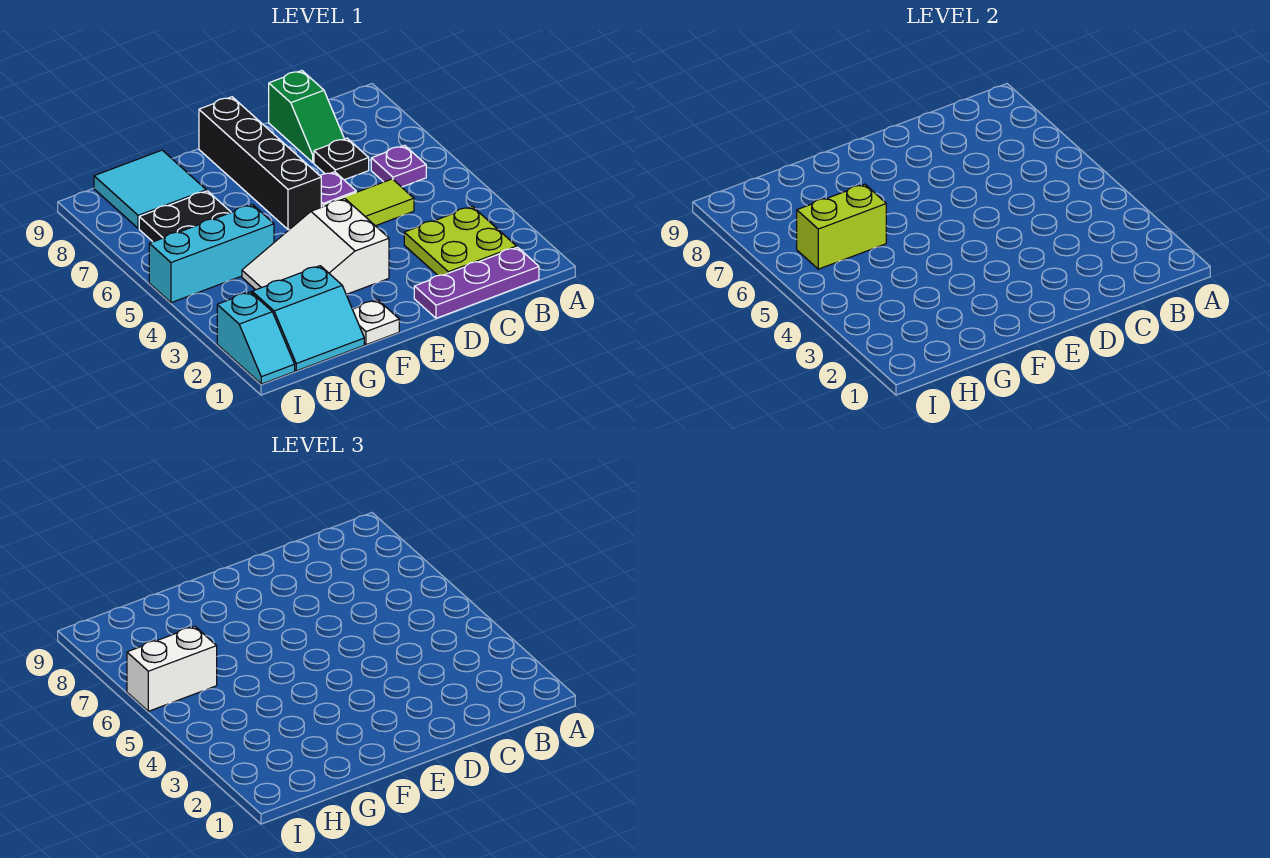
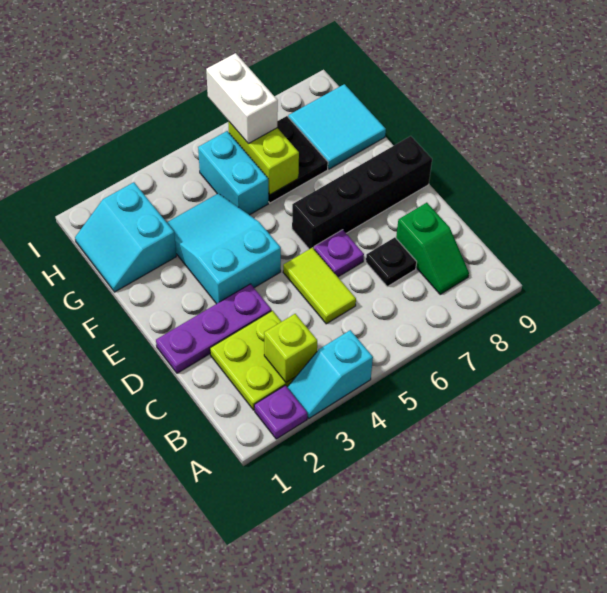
purple plate B1:D1 level 1 -> purple plate D1:D3 level 1
none -> lime brick B3 level 2
purple plate B6 level 1 -> purple plate A2 level 1
green slope C8:C9 level 1 top 9 -> green slope B8:C8 level 1 top C
white slope E3:G4 level 1 top E -> cyan slope E3:G4 level 1 top E
white plate F1 level 1 -> none
cyan brick G5:I5 level 1 -> cyan brick G5:H5 level 1
cyan slope I1:I2 level 1 top 2 -> cyan slope A3:A4 level 1 top 4

